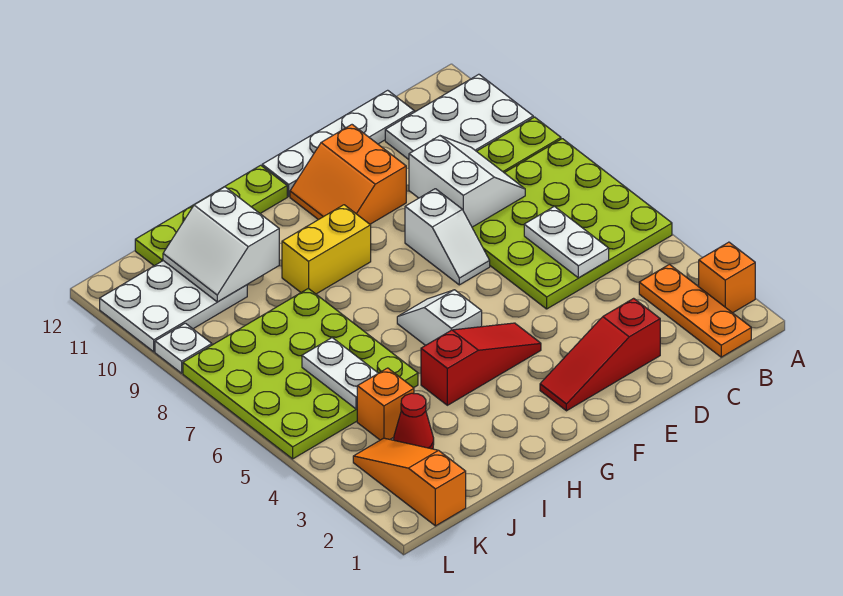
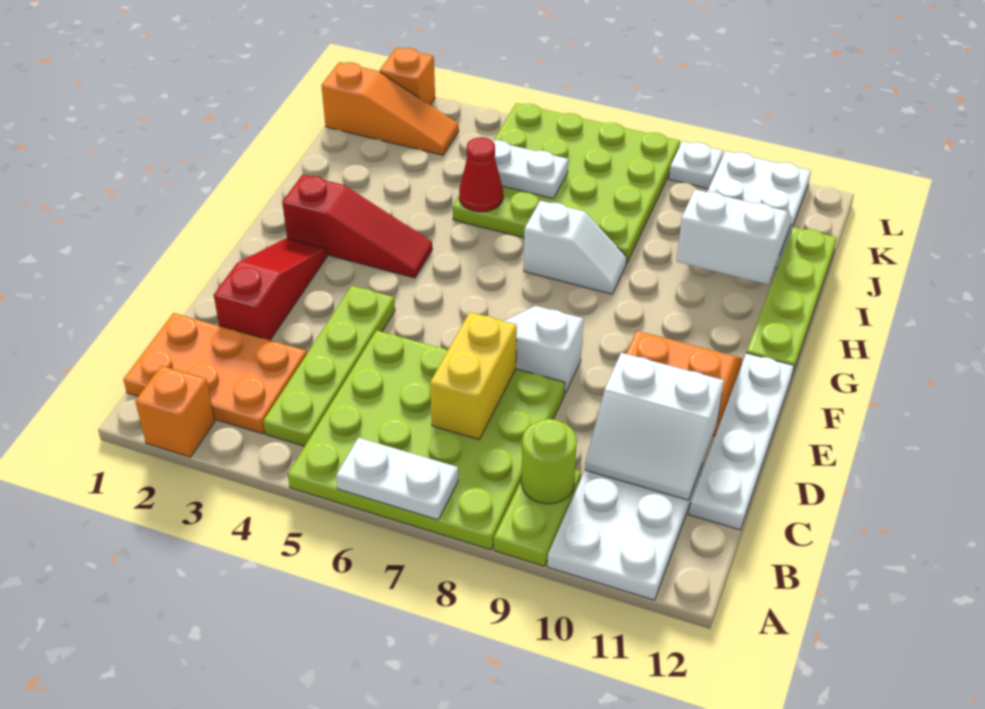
orange plate B1:B3 level 1 -> orange plate B1:C3 level 1
none -> lime plate B4:E4 level 1
none -> lime round brick B9 level 2
white plate C5:C6 level 2 -> white plate A6:A7 level 2
white slope C8:D9 level 2 top D -> white slope C10:D11 level 2 top D
red slope F4:H4 level 1 top H -> red slope G2:G4 level 1 top 2
white slope G5:G6 level 1 top 5 -> white slope H7:H8 level 1 top 7
yellow brick G9:H9 level 1 -> yellow brick C7:D7 level 2
red cone J3 level 1 -> red cone I5 level 2
orange brick J4 level 1 -> orange brick L2 level 1

